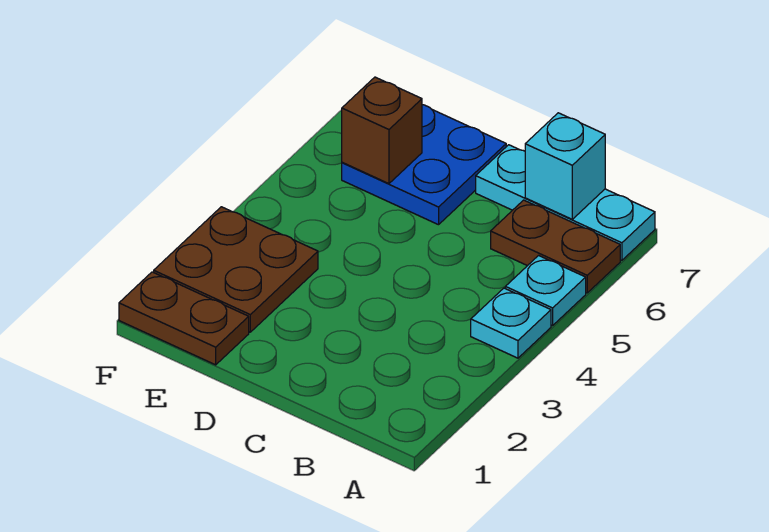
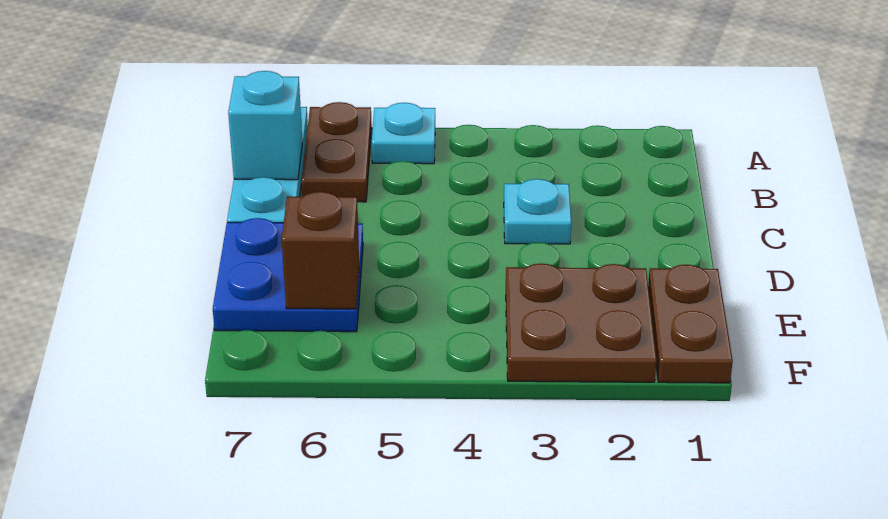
cyan plate A4 level 1 -> cyan plate C3 level 1

